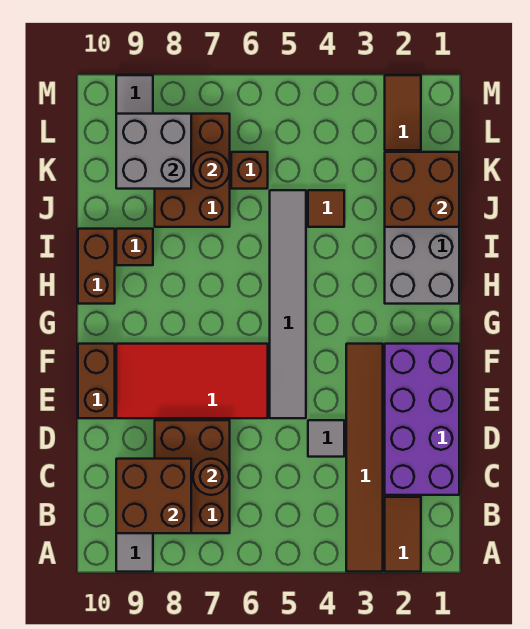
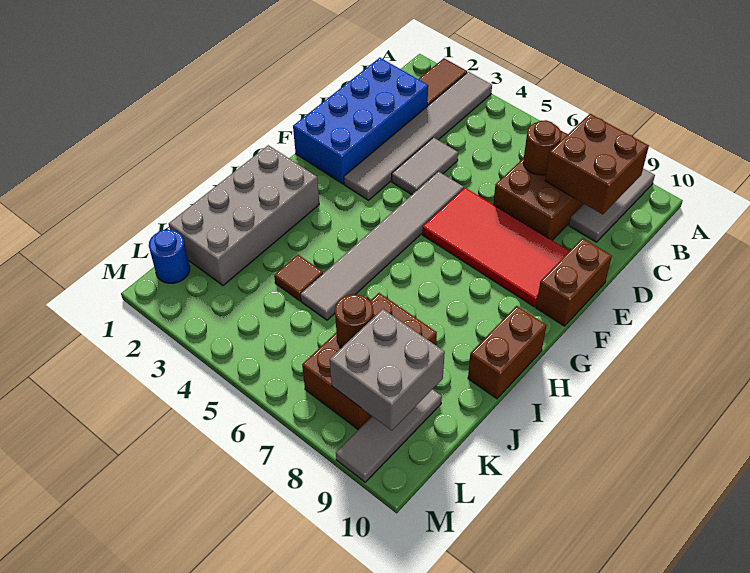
brown tile A3:F3 level 1 -> grey tile A3:F3 level 1
purple brick C1:F2 level 1 -> blue brick C1:F2 level 1
grey tile D4 level 1 -> grey tile D4:E4 level 1
brown brick I9 level 1 -> none
brown brick J1:K2 level 2 -> none
brown brick K6 level 1 -> none
none -> blue round brick L1 level 1
brown tile L2:M2 level 1 -> none

